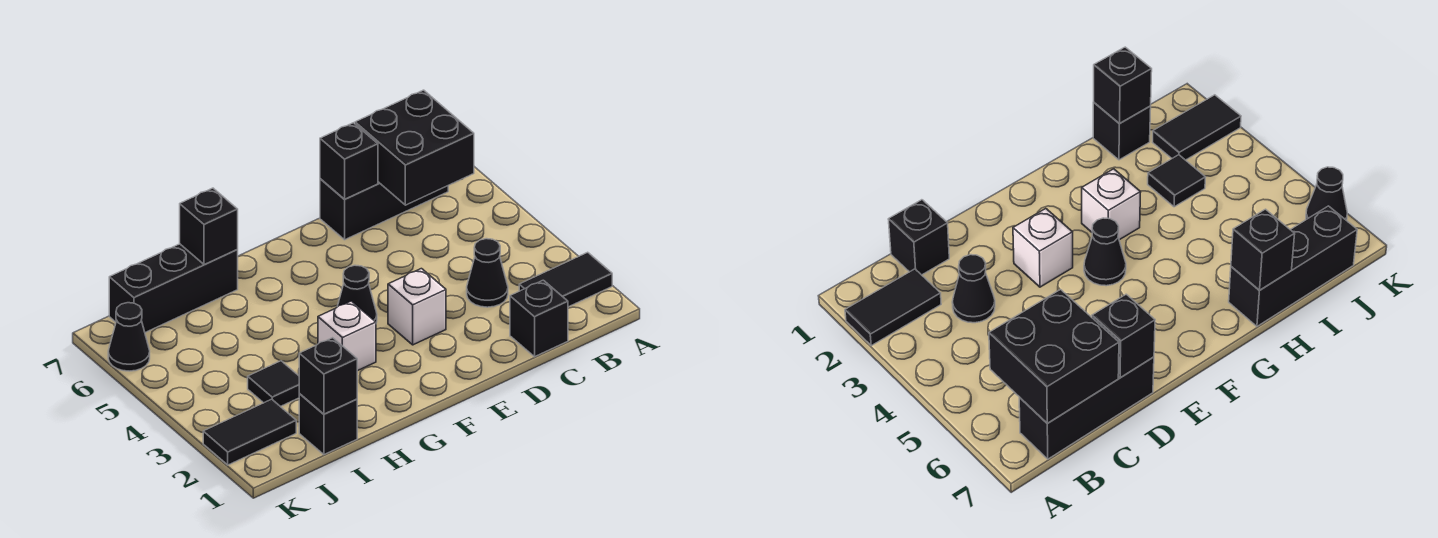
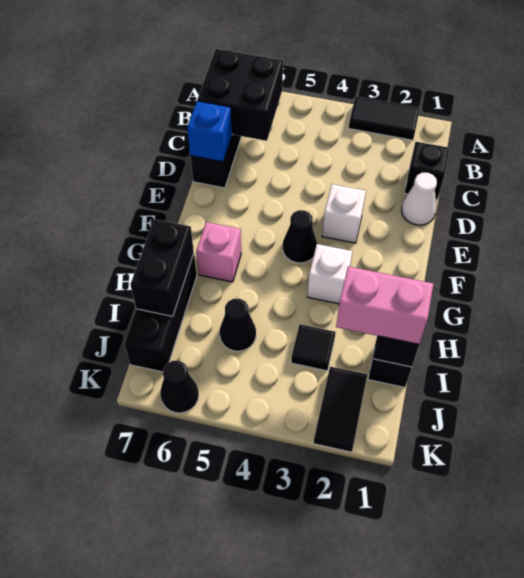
black tile A2:B2 level 1 -> black tile A2:A3 level 1
black cone C3 level 1 -> black cone I5 level 1
none -> white cone D1 level 1
black brick D7 level 2 -> blue brick D7 level 2
none -> pink brick G6 level 1
black brick H7 level 2 -> black brick H7:I7 level 2
none -> pink brick I1:I2 level 3

